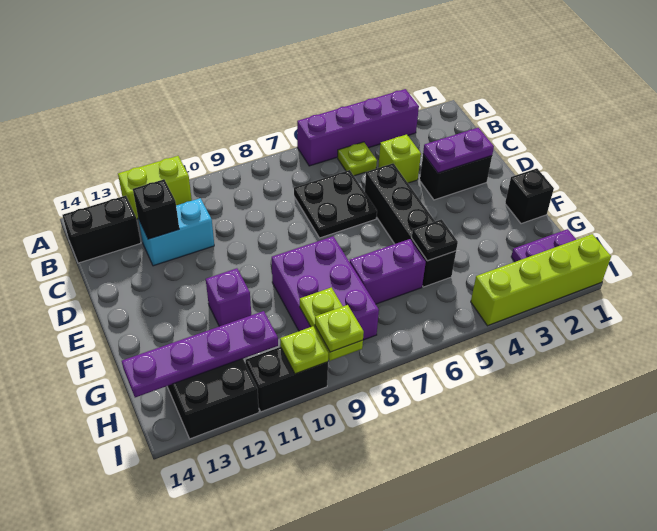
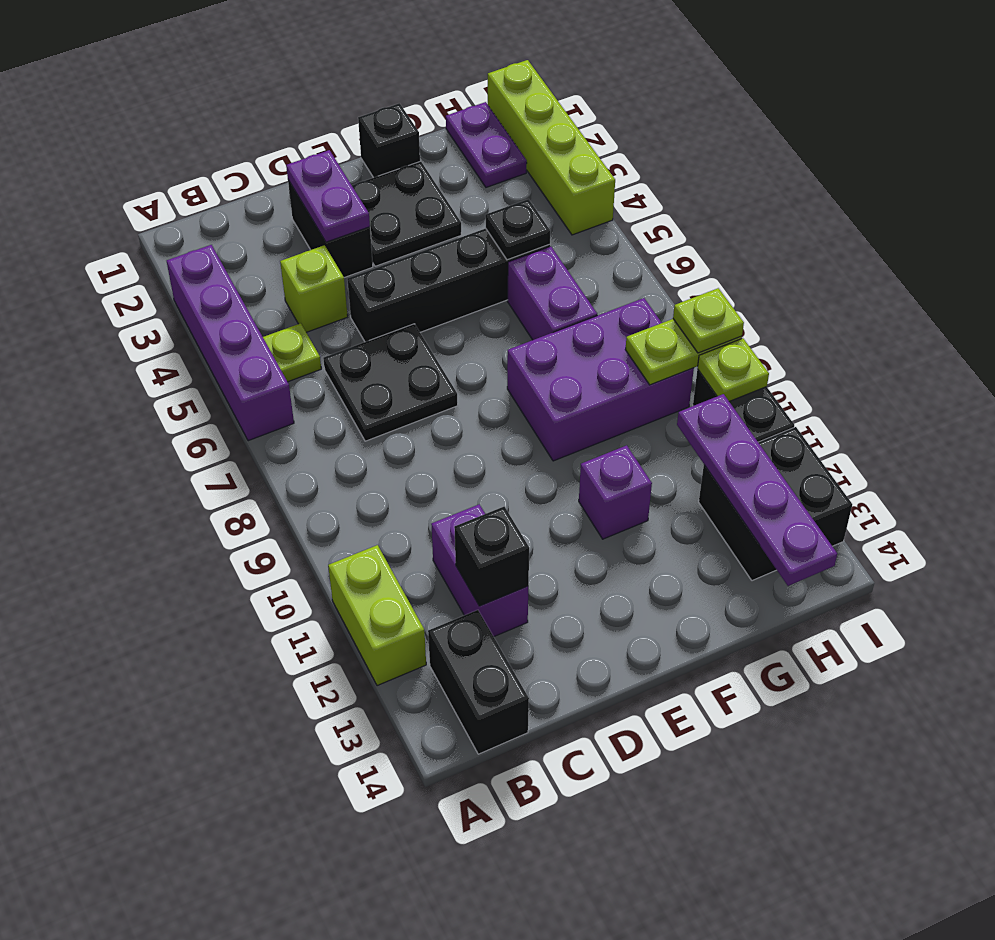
cyan brick C11:C12 level 1 -> purple brick C11:C12 level 1
none -> black plate E2:F3 level 1

